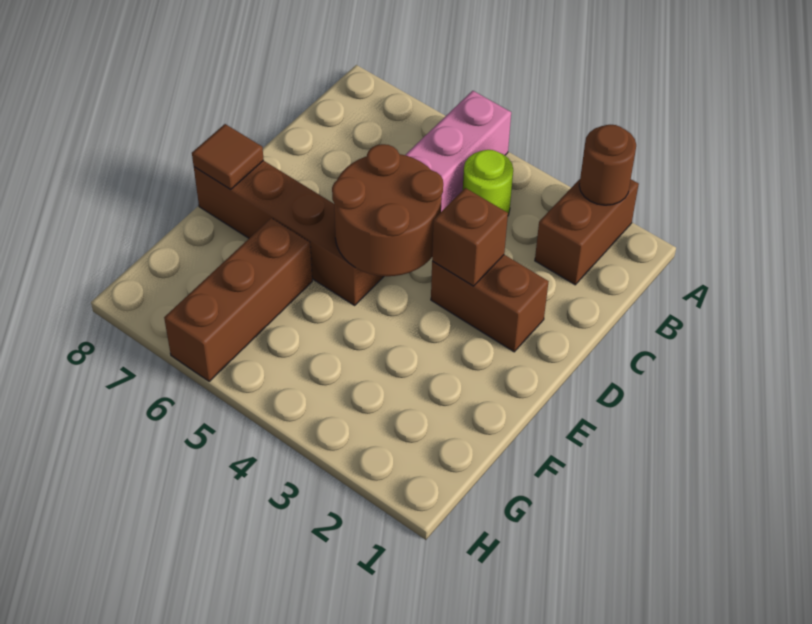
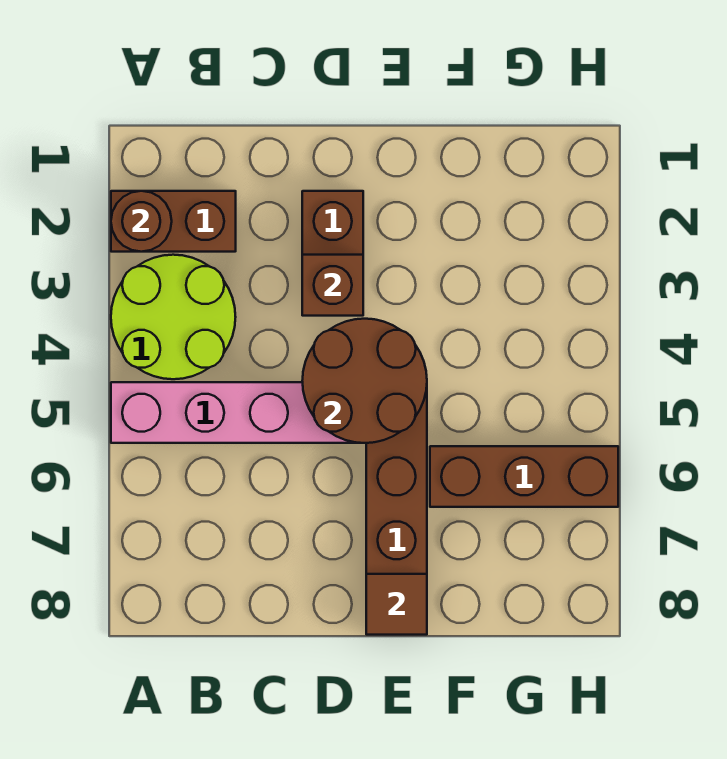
lime round brick B4 level 1 -> lime round brick A3:B4 level 1

